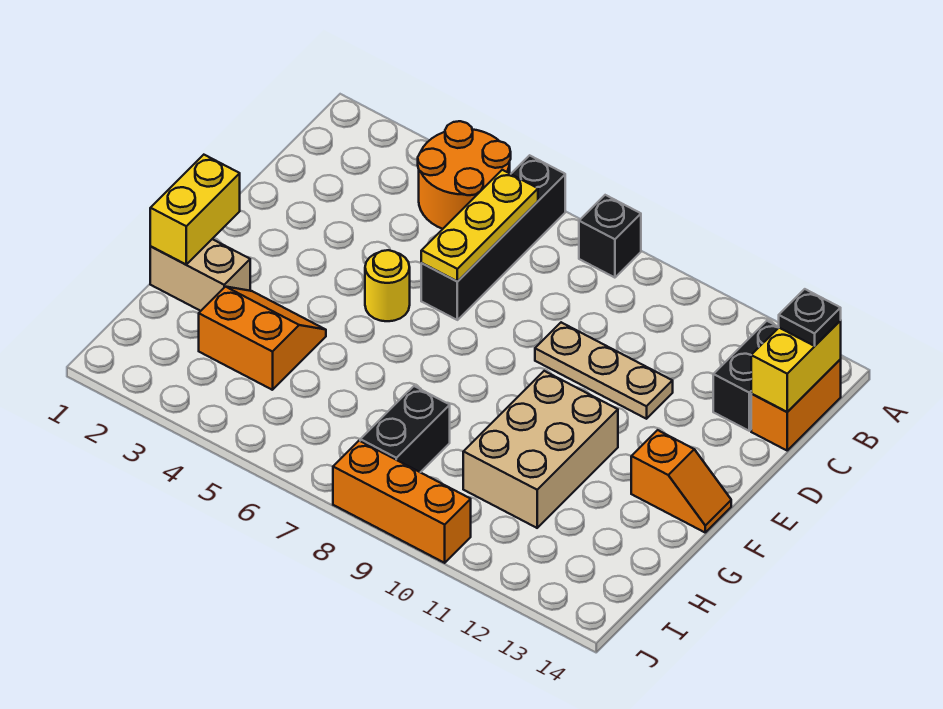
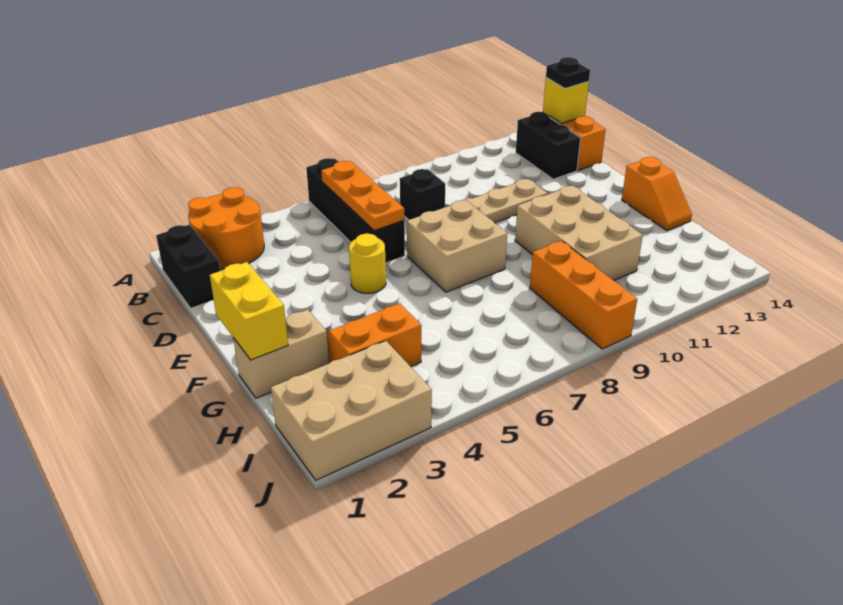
orange round brick A4:B5 level 1 -> orange round brick A2:B3 level 1
black brick A8 level 1 -> black brick C8 level 1
yellow plate B6:D6 level 2 -> orange plate B6:D6 level 2
yellow brick B14:C14 level 2 -> yellow brick B14 level 2
none -> tan brick E7:F8 level 1
orange slope F13:F14 level 1 top 13 -> orange slope F14:G14 level 1 top F
black brick H8:I8 level 1 -> black brick B1:C1 level 1
none -> tan brick I1:J3 level 1
orange brick J8:J10 level 1 -> orange brick H9:J9 level 1

